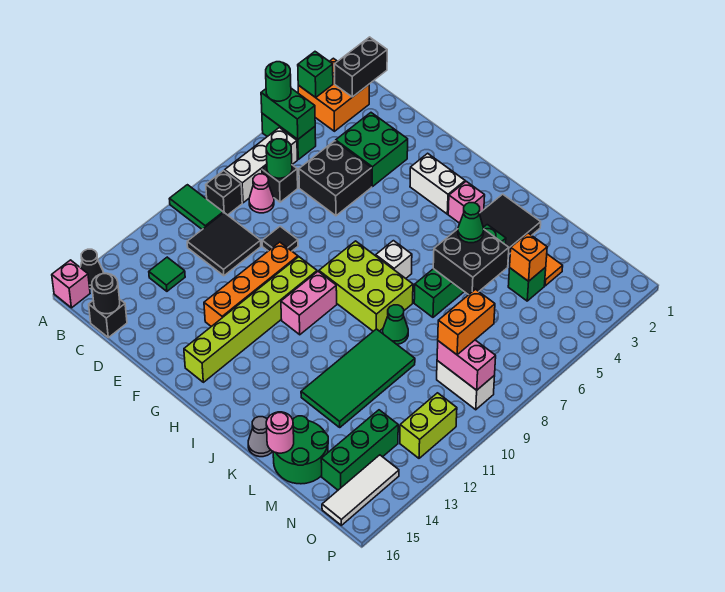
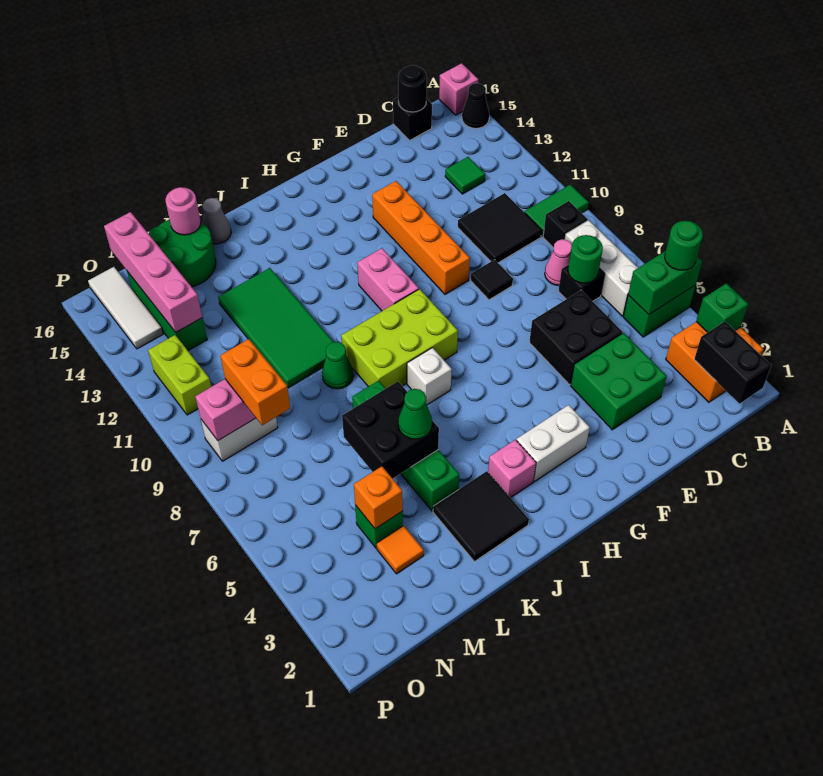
lime brick G10:G15 level 1 -> none
none -> pink brick N13:N16 level 2

